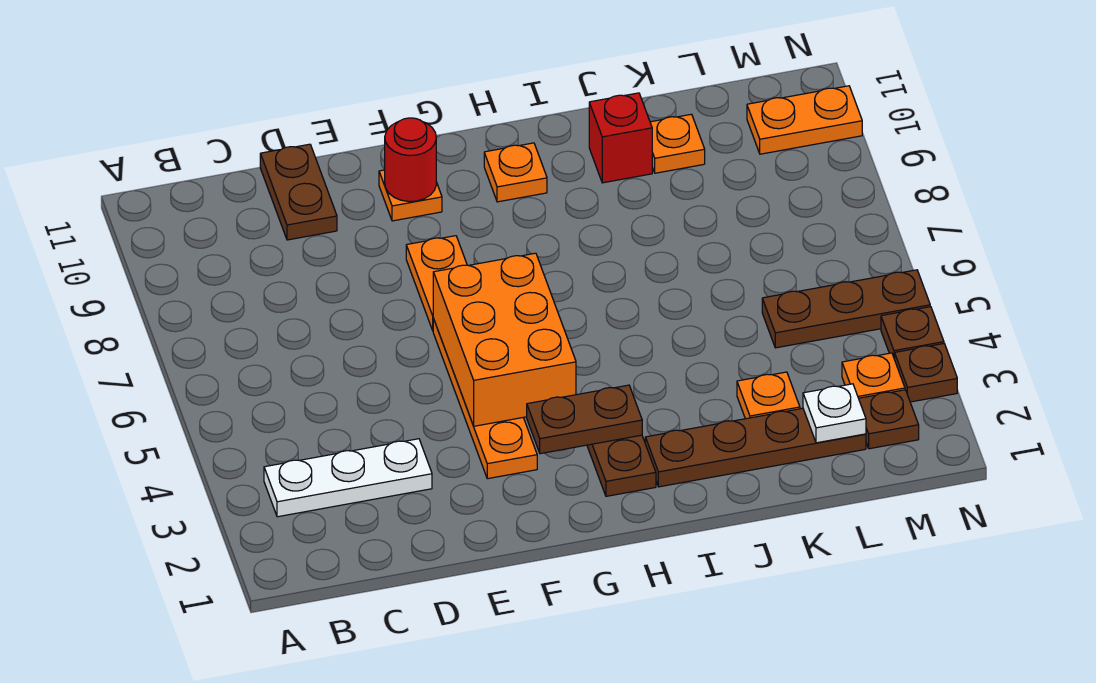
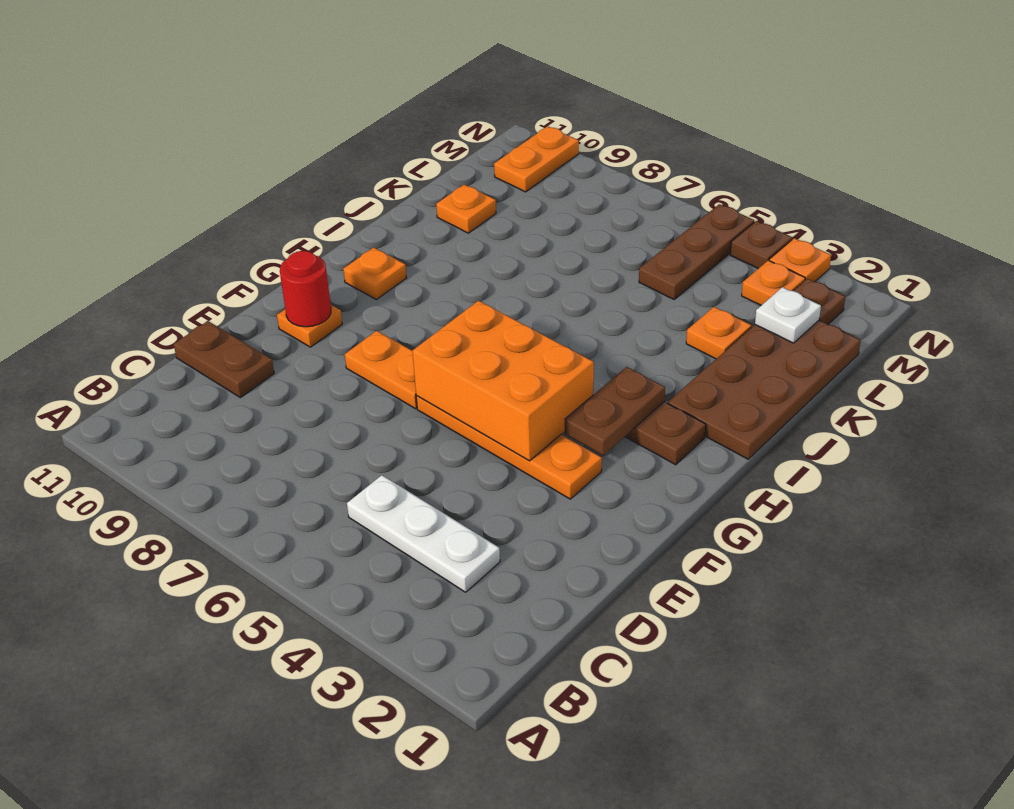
white plate B3:D3 level 1 -> white plate C3:C5 level 1
brown plate I2:L2 level 1 -> brown plate I1:L2 level 1
red brick J10 level 1 -> none
brown plate N3 level 1 -> orange plate N3 level 1

